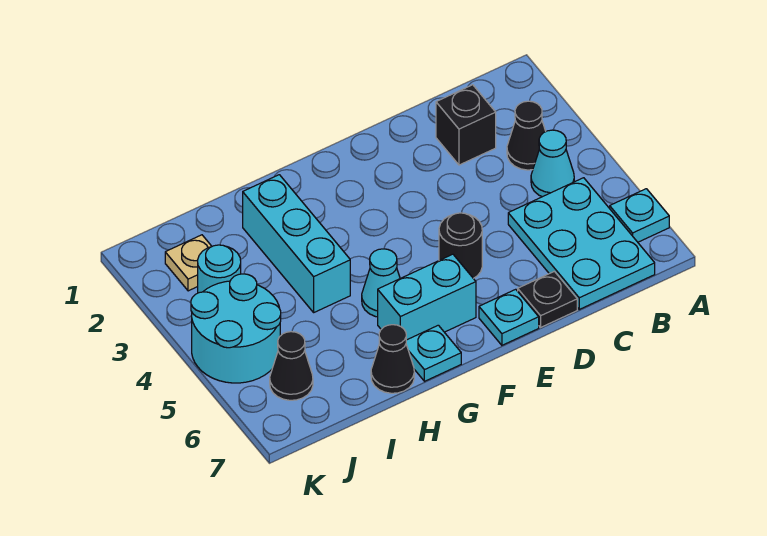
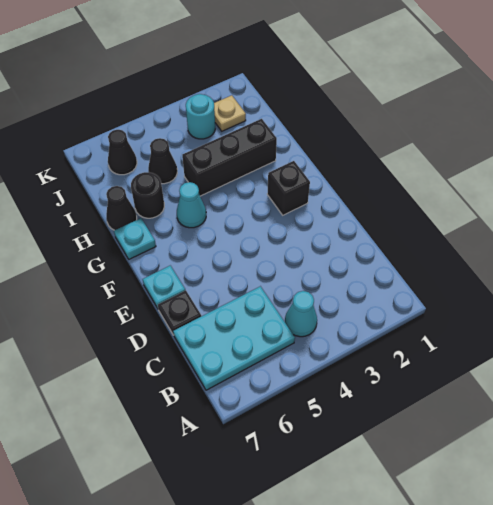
cyan plate A6 level 1 -> none
black cone B3 level 1 -> black cone I5 level 1
black brick C2 level 1 -> black brick F2 level 1
black round brick E5 level 1 -> black round brick H6 level 1
cyan brick F6:G6 level 1 -> none
cyan brick H2:H4 level 1 -> black brick H2:H4 level 1
cyan round brick J4:K5 level 1 -> none

